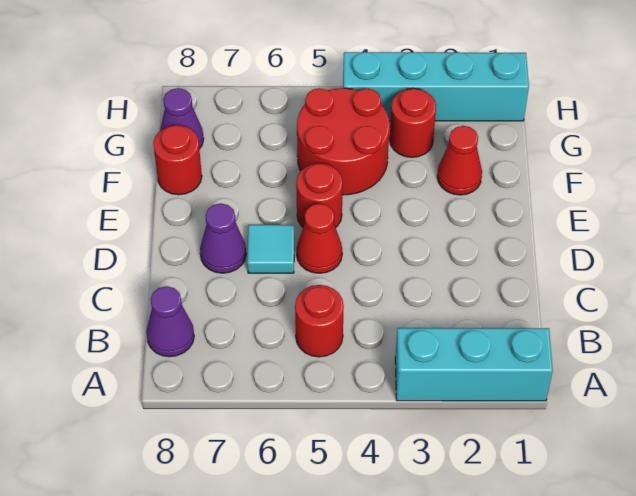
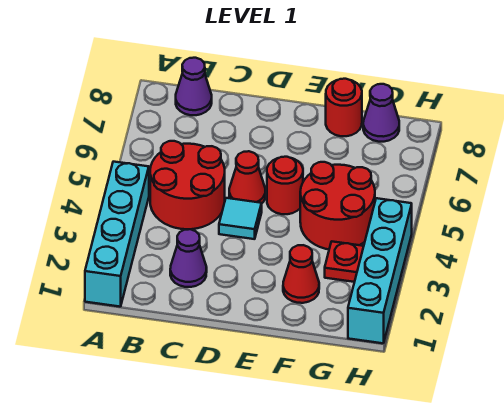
cyan brick A1:A3 level 1 -> cyan brick A1:A4 level 1
red round brick B5 level 1 -> red round brick B4:C5 level 1
cyan tile D6 level 1 -> cyan tile D4 level 1
purple cone D7 level 1 -> purple cone C2 level 1
red round brick G3 level 1 -> red plate G3 level 1

